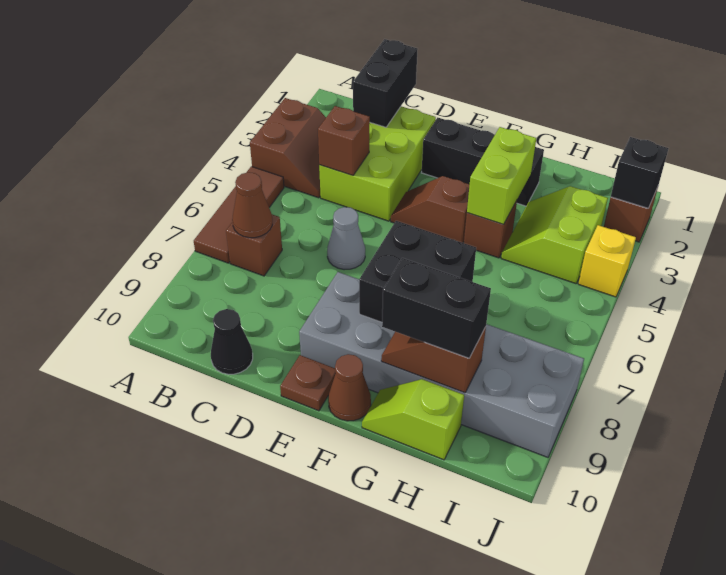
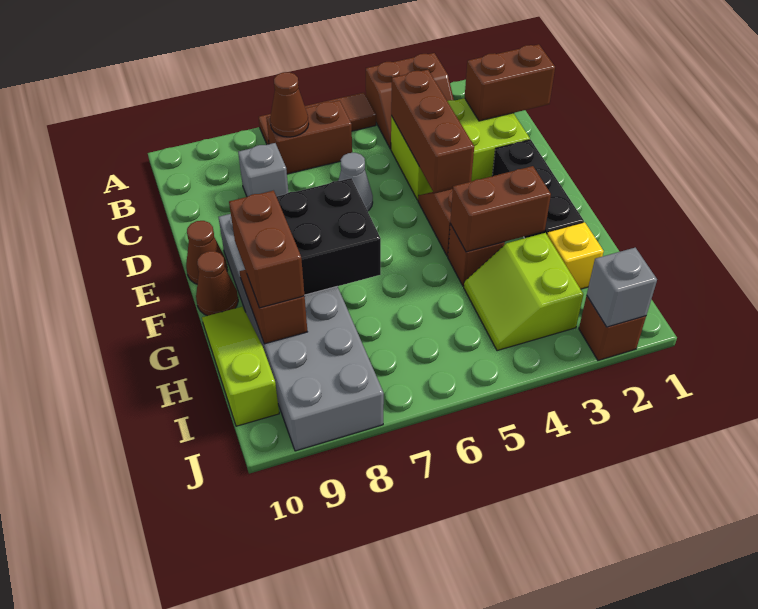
brown brick B7 level 1 -> brown brick B6:B7 level 1
black brick C1:C2 level 2 -> brown brick C1:C2 level 2
brown brick C4 level 2 -> brown brick C4:E4 level 2
none -> grey brick C8 level 1
black cone C10 level 1 -> none
brown plate E10 level 1 -> brown cone E10 level 1
lime brick G3:G4 level 2 -> brown brick G3:G4 level 2
black brick G9:H9 level 3 -> brown brick G9:H9 level 3
lime slope G10:H10 level 1 top H -> lime slope G10:I10 level 1 top I
lime slope H3:I4 level 1 top I -> lime slope H3:I4 level 1 top 3
black brick J2 level 2 -> grey brick J2 level 2
yellow brick J4 level 1 -> yellow brick H2 level 1

